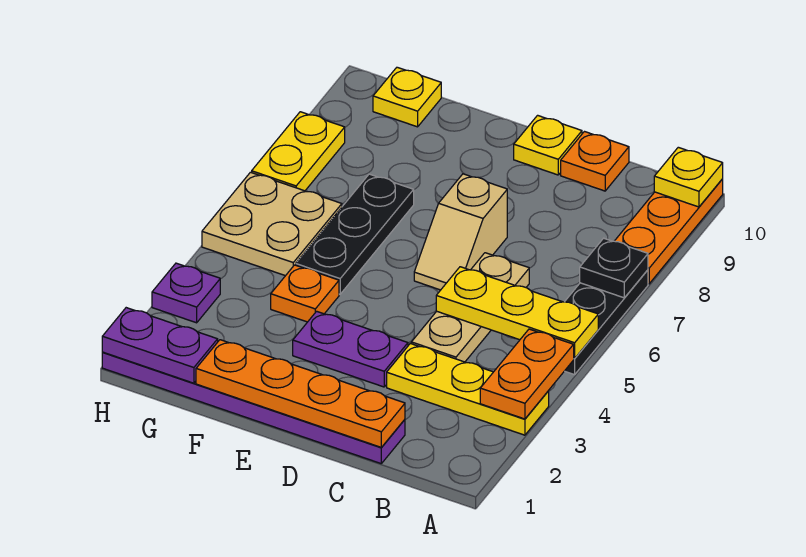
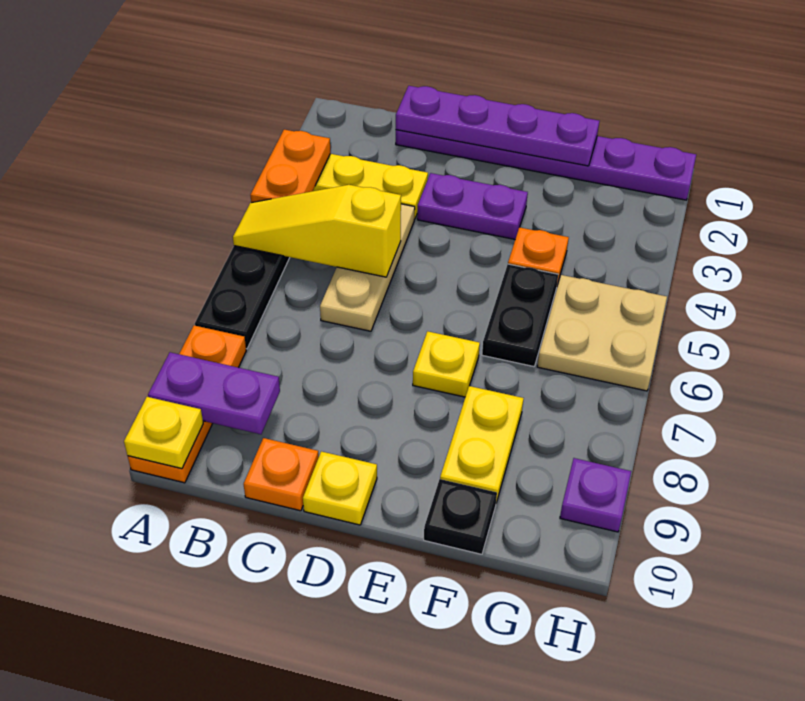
yellow plate A5:C5 level 2 -> yellow slope A5:C5 level 2 top C
black plate A7 level 2 -> black plate F10 level 1
orange plate C1:F1 level 2 -> purple plate C1:F1 level 2
tan slope D6:D7 level 1 top 7 -> none
black plate F5:F7 level 1 -> black plate F5:F6 level 1
purple plate G1:H1 level 2 -> purple plate A9:B9 level 2
yellow plate G10 level 1 -> yellow plate E7 level 1
purple plate H3 level 1 -> purple plate H9 level 1
yellow plate H7:H8 level 1 -> yellow plate F8:F9 level 1

